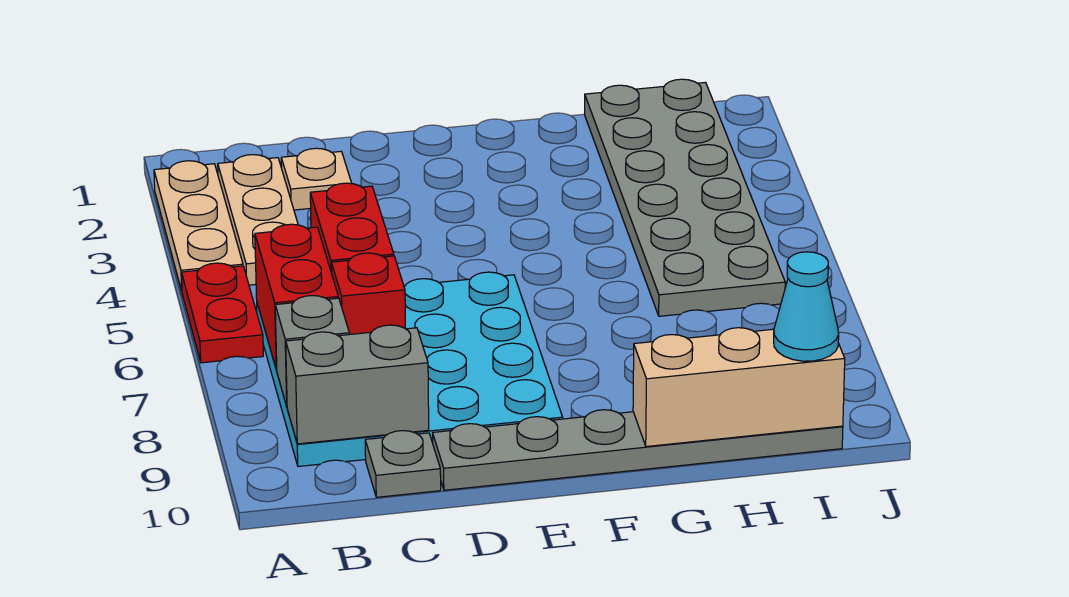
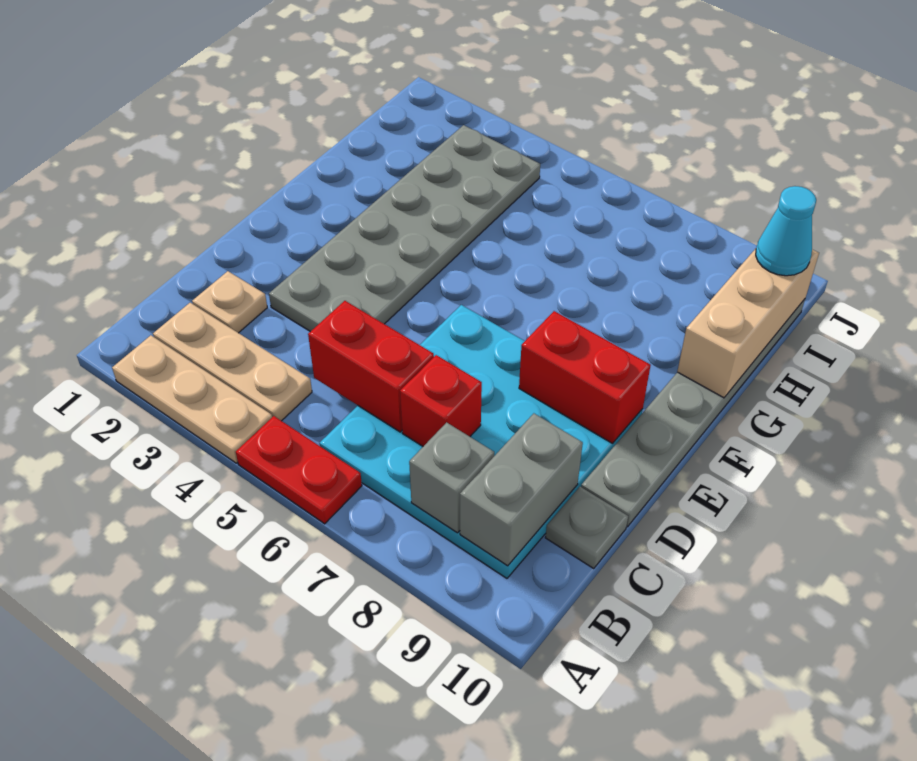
red brick B6:B7 level 2 -> red brick E8:E9 level 2
grey plate H1:I6 level 1 -> grey plate D3:I4 level 1

